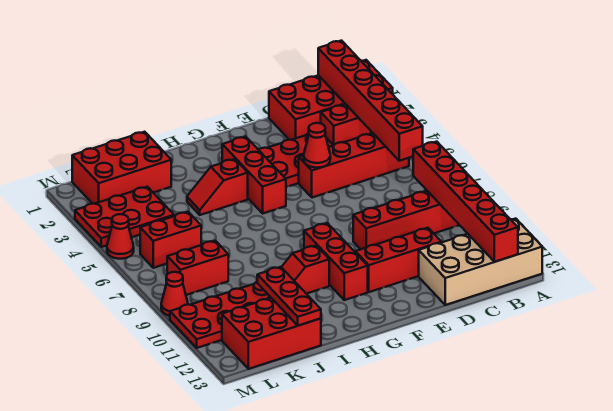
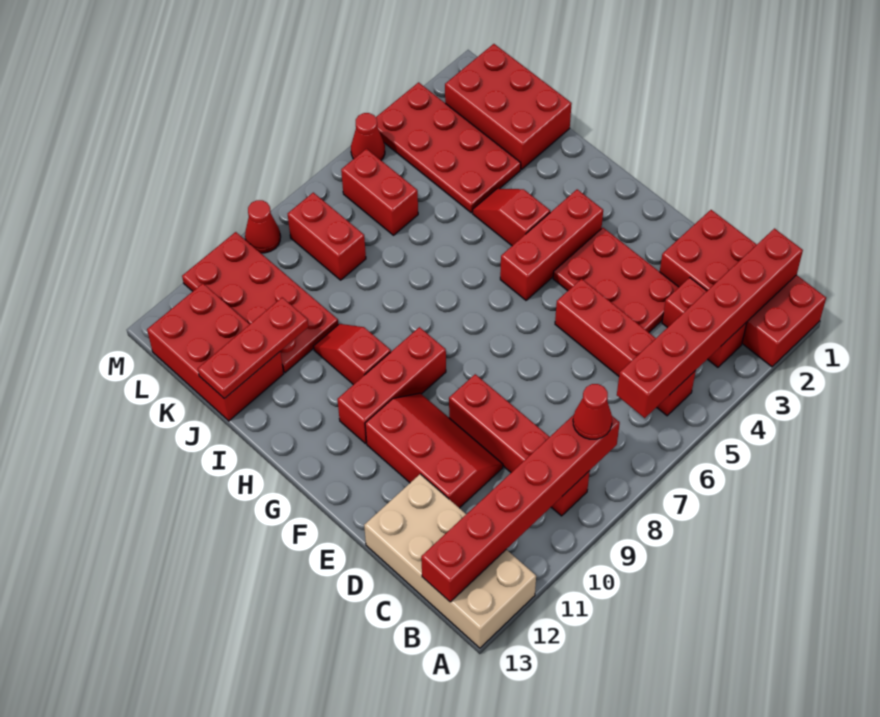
red cone E5 level 2 -> red cone B8 level 3
red plate K3:M4 level 1 -> red plate J3:M4 level 1

